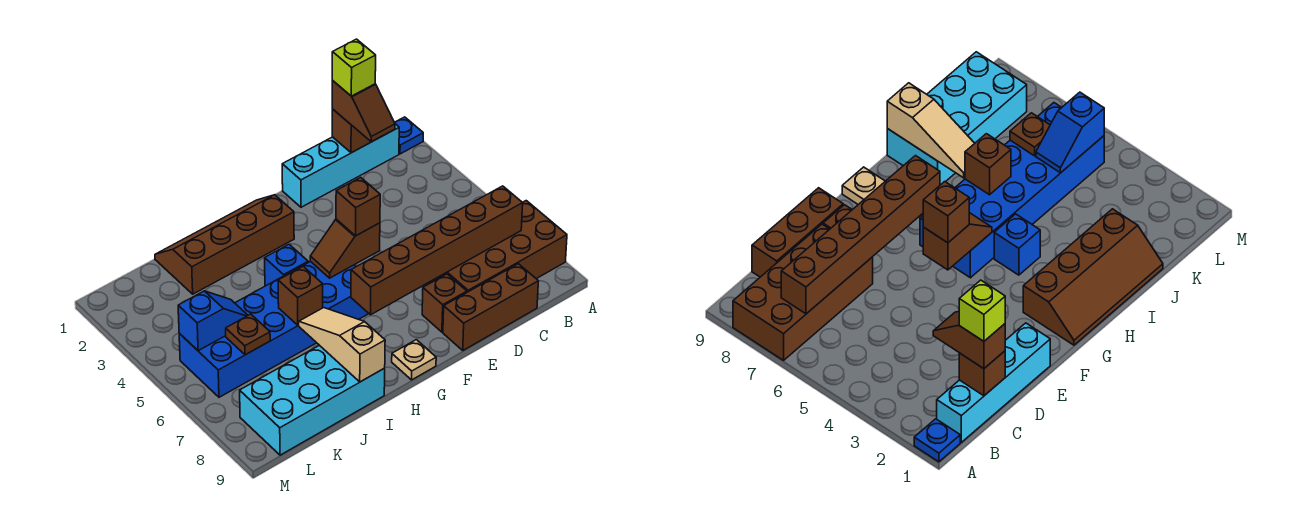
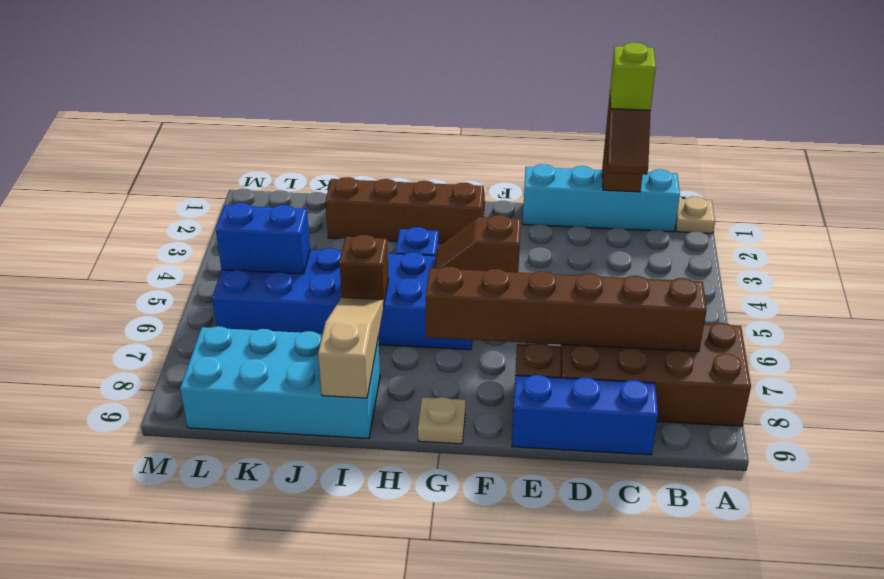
blue plate A1 level 1 -> tan plate A1 level 1
brown brick C9:E9 level 1 -> blue brick C9:E9 level 1
brown brick F5 level 3 -> none
blue slope K5:L5 level 2 top L -> blue brick K5:L5 level 2
brown plate K6 level 2 -> none

